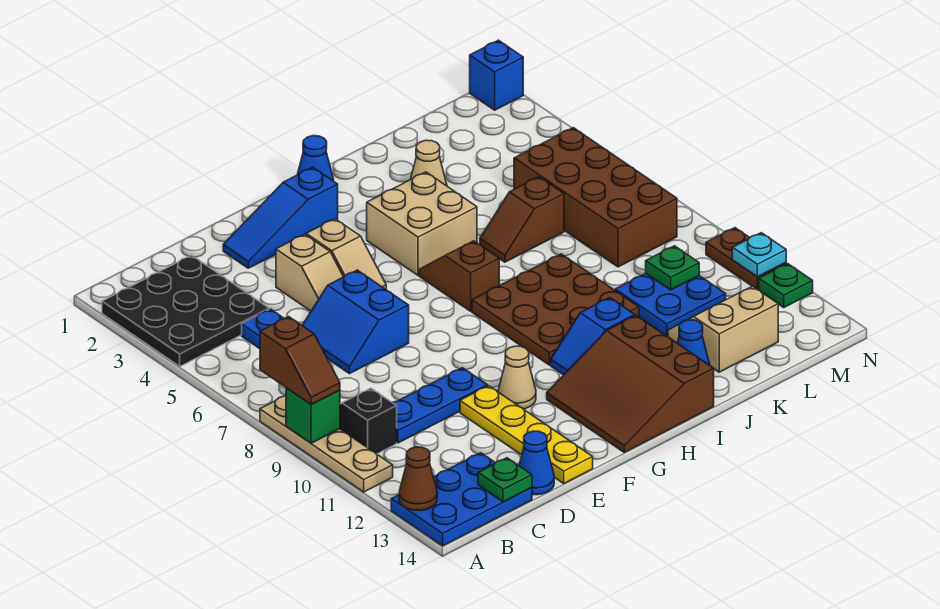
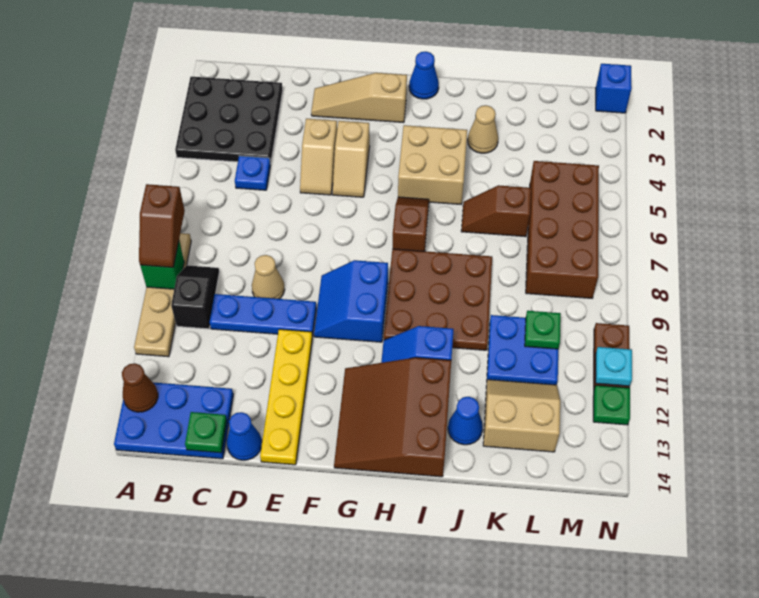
blue slope D6:E7 level 1 top E -> blue slope F9:G10 level 1 top G
blue slope E2:G2 level 1 top G -> tan slope E2:G2 level 1 top G
tan cone F11 level 1 -> tan cone D9 level 1

